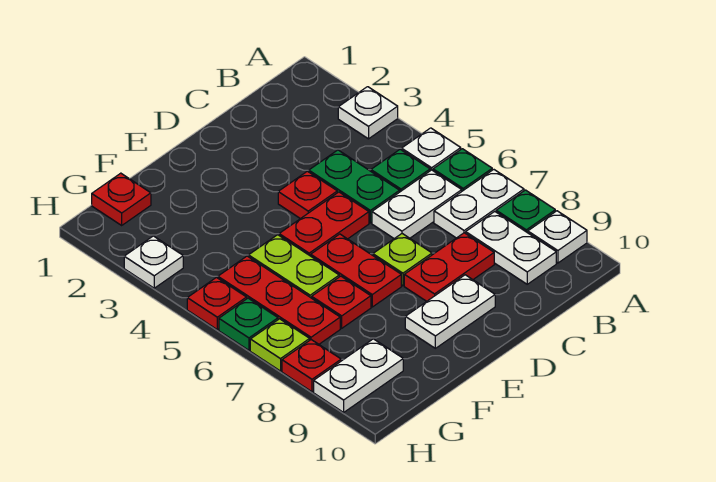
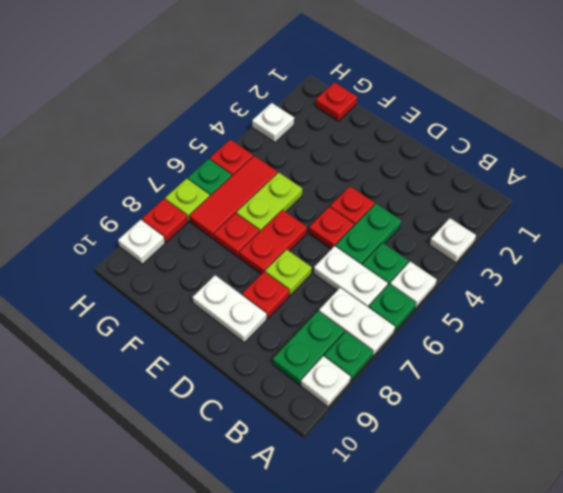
white plate B8:B9 level 1 -> green plate B8:B9 level 1
red plate C8:D8 level 1 -> red plate D8 level 1
red plate D5:E5 level 1 -> red plate D5 level 1
red plate G5:G7 level 1 -> red tile G5:G7 level 1
white plate G9:H9 level 1 -> white plate H9 level 1

